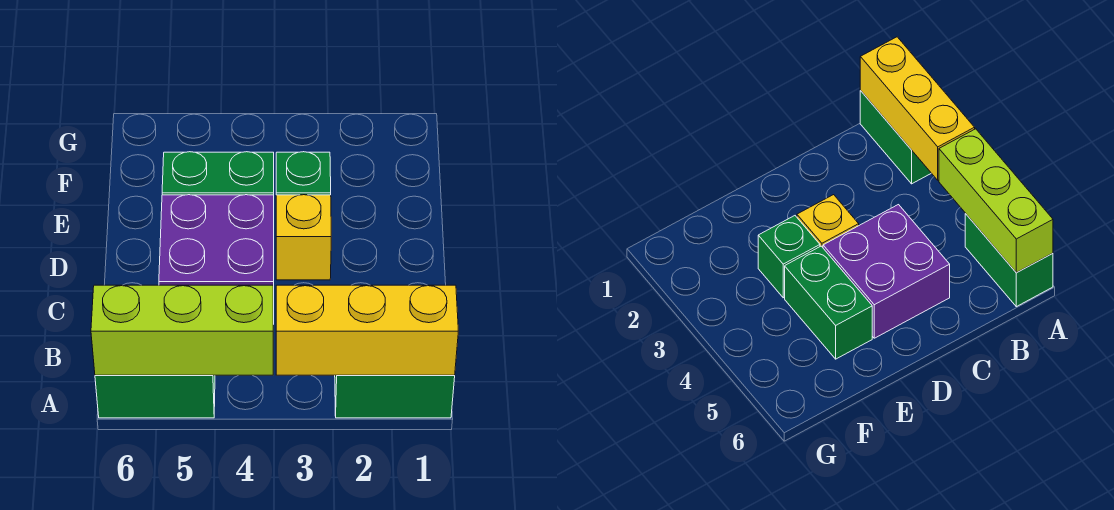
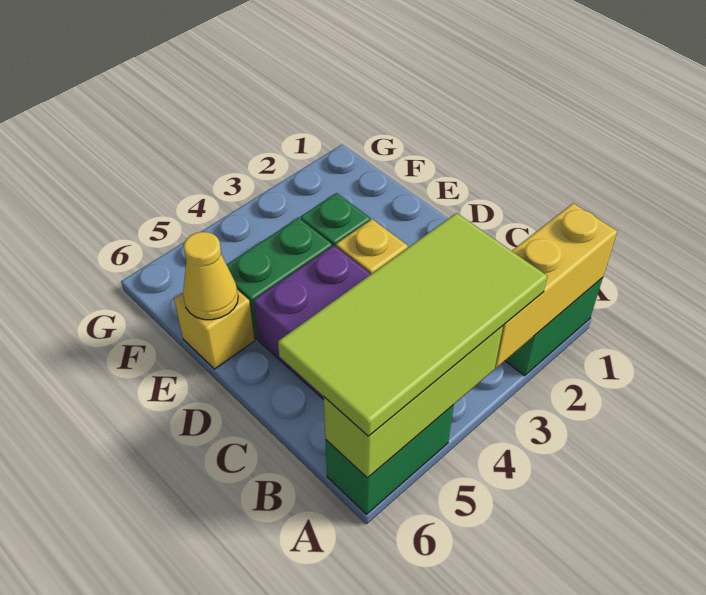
none -> lime tile A3:B6 level 3
none -> yellow brick E6 level 1
none -> yellow cone E6 level 2

